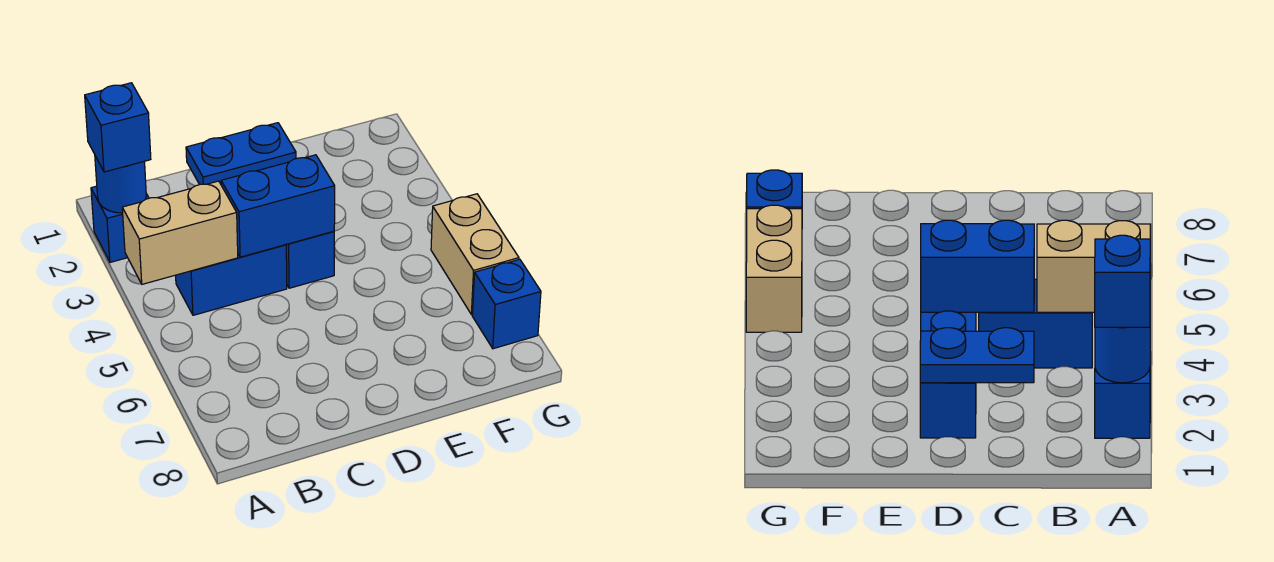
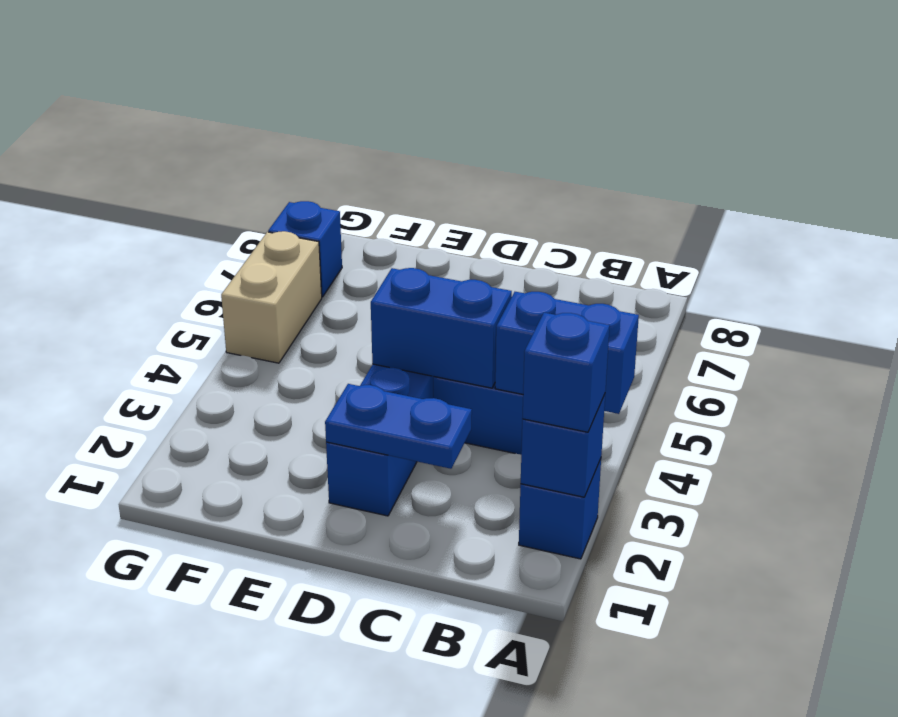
blue round brick A2 level 2 -> blue brick A2 level 2
tan brick A4:B4 level 2 -> blue brick A4:B4 level 2

